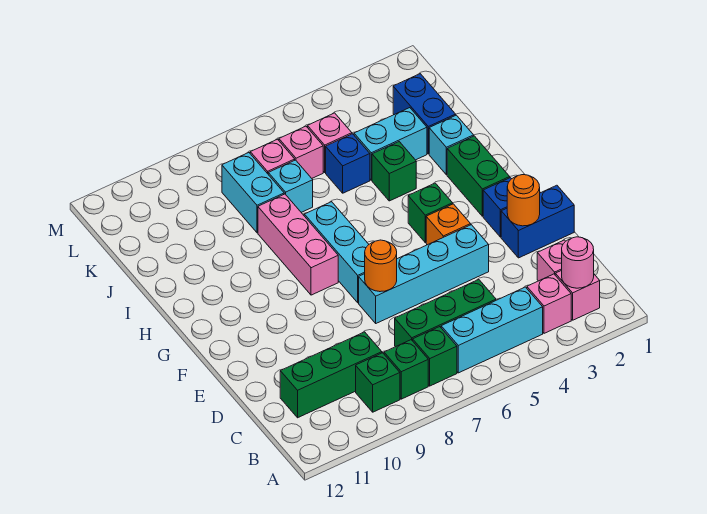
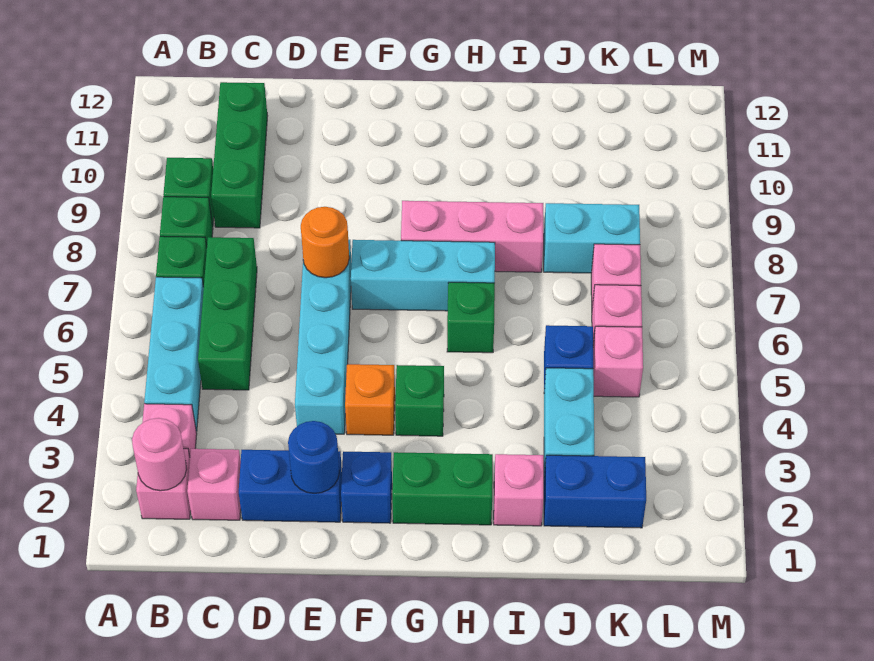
blue brick E1:E2 level 1 -> blue brick D2:E2 level 1
orange round brick E2 level 2 -> blue round brick E2 level 2
cyan brick I2 level 1 -> pink brick I2 level 1
green brick I4 level 1 -> green brick H6 level 1
cyan brick J7 level 1 -> none

